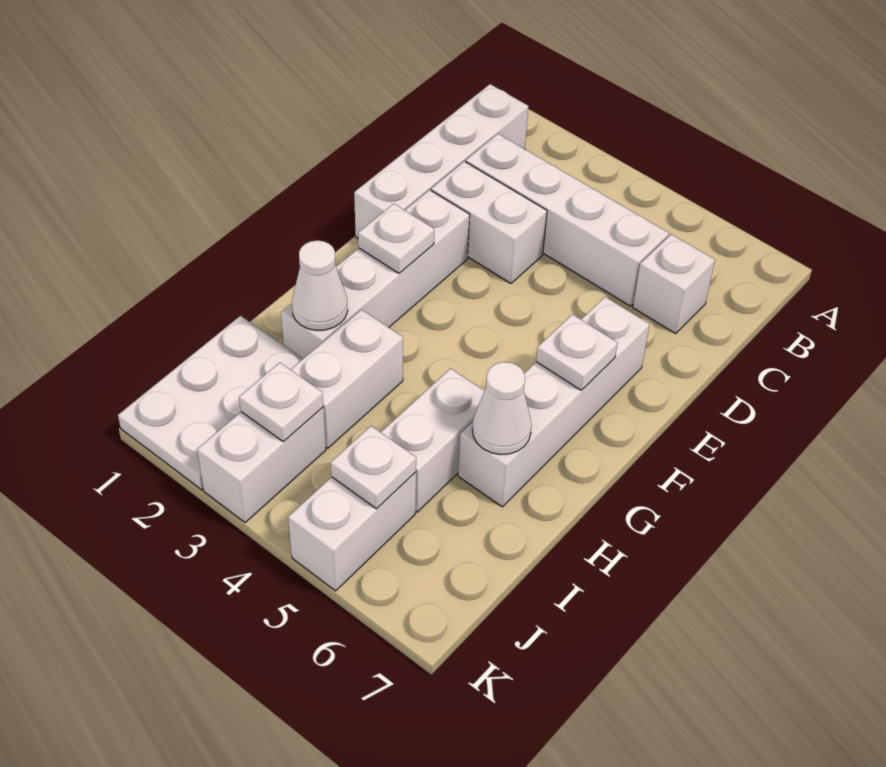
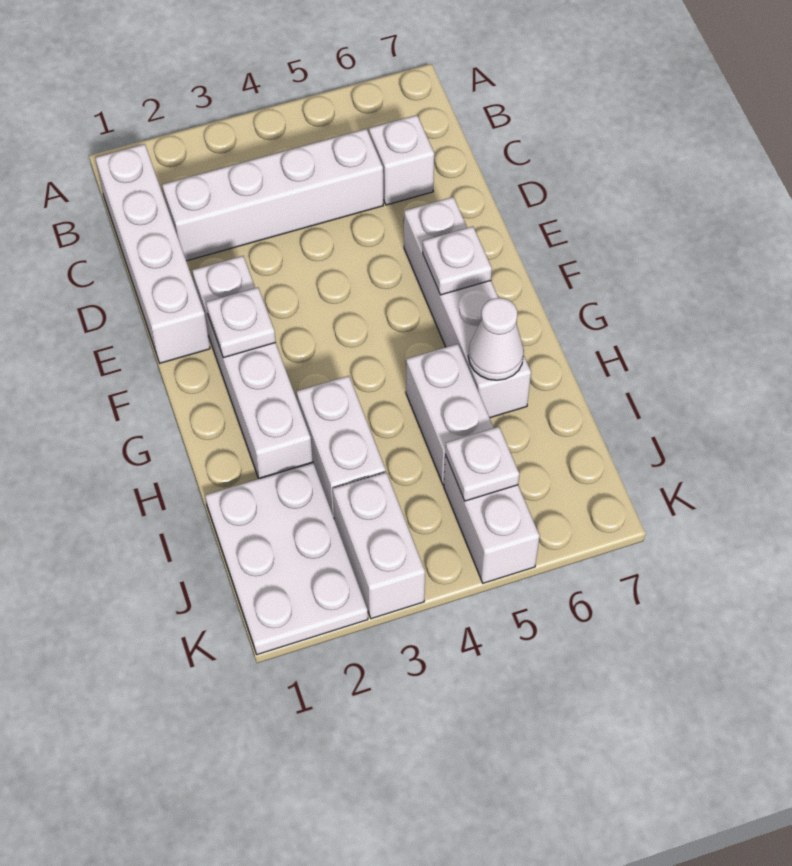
white brick D2:D3 level 1 -> none
white cone H2 level 2 -> none
white plate J3 level 2 -> none

